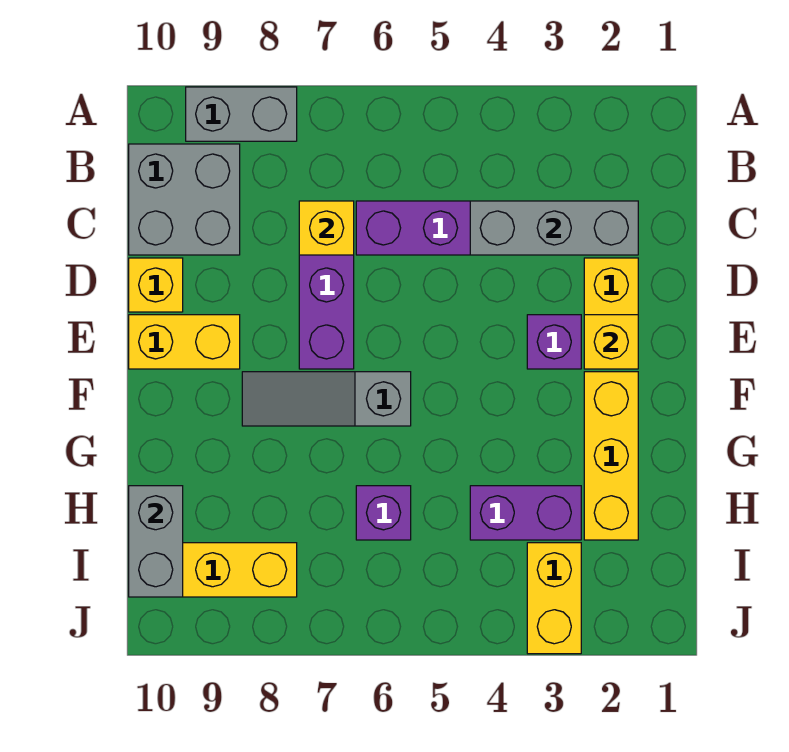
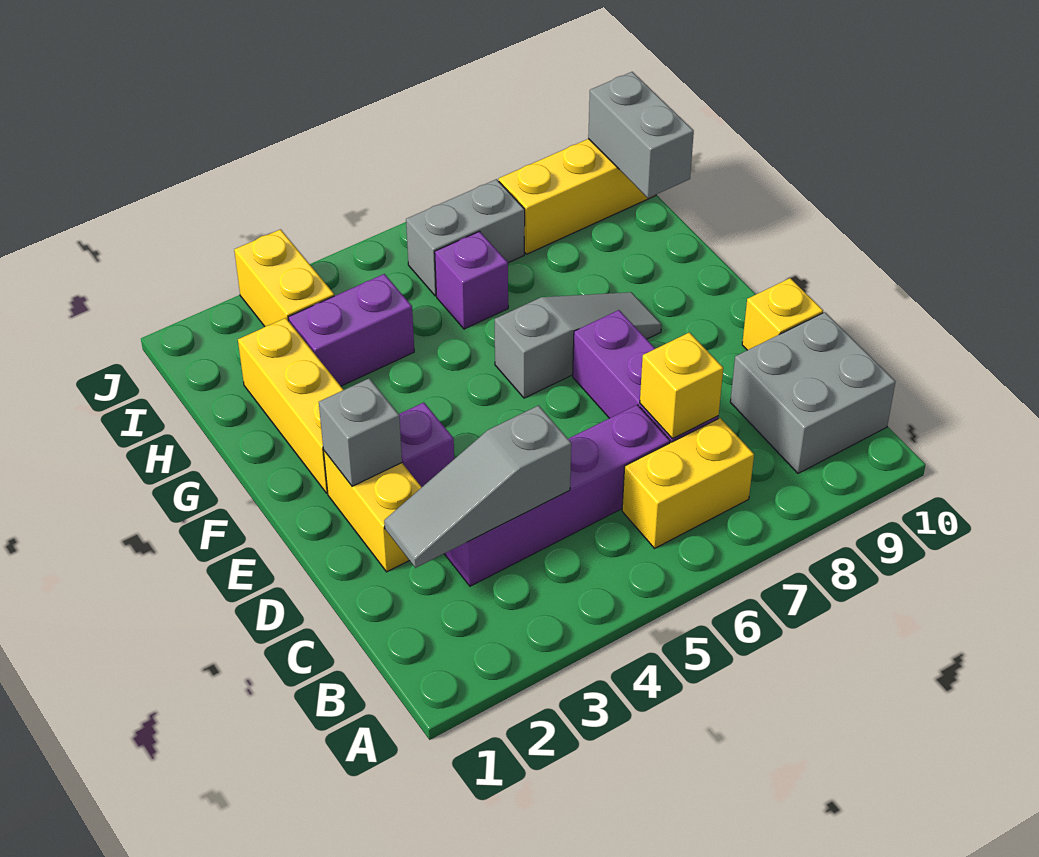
grey brick A8:A9 level 1 -> grey brick I6:I7 level 1
grey brick C2:C4 level 2 -> grey slope C2:C4 level 2 top 4
yellow brick E2 level 2 -> grey brick E2 level 2
yellow brick E9:E10 level 1 -> yellow brick B6:B7 level 1

